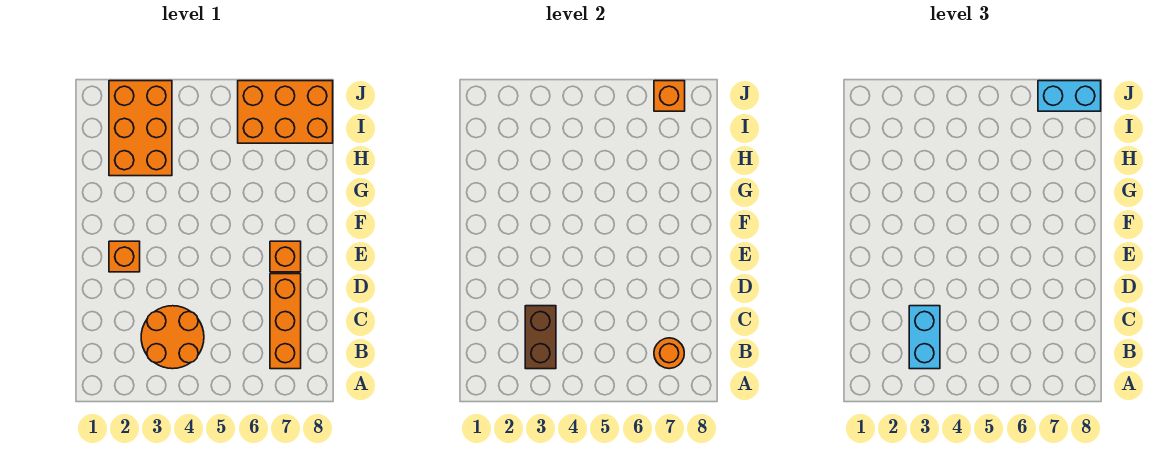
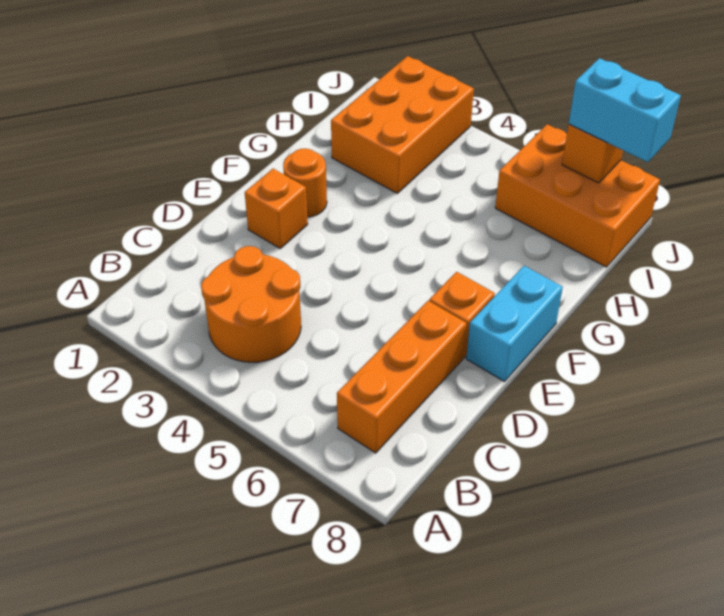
brown brick B3:C3 level 2 -> none
cyan brick B3:C3 level 3 -> cyan brick E8:F8 level 1
orange round brick B7 level 2 -> orange round brick F2 level 1

